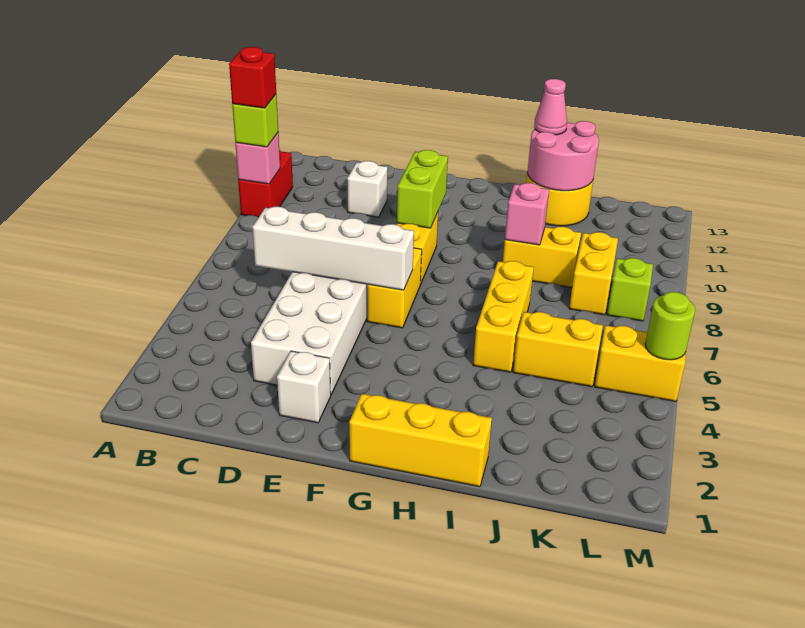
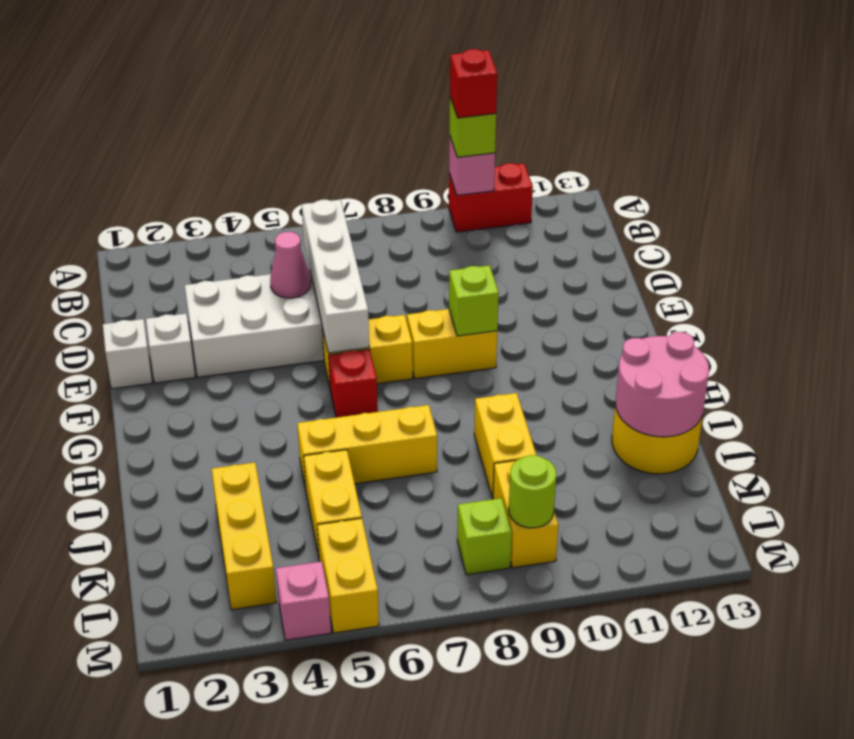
white brick D11 level 1 -> white brick E1 level 1
lime brick F9:F10 level 2 -> lime brick F9 level 2
yellow brick G1:I1 level 1 -> yellow brick J3:L3 level 1
none -> red brick G6 level 1
pink brick I9 level 2 -> pink brick M4 level 1
pink cone I13 level 3 -> pink cone D5 level 2
yellow brick K8:K9 level 1 -> yellow brick K9:L9 level 1
lime round brick M5 level 2 -> lime round brick L9 level 2

